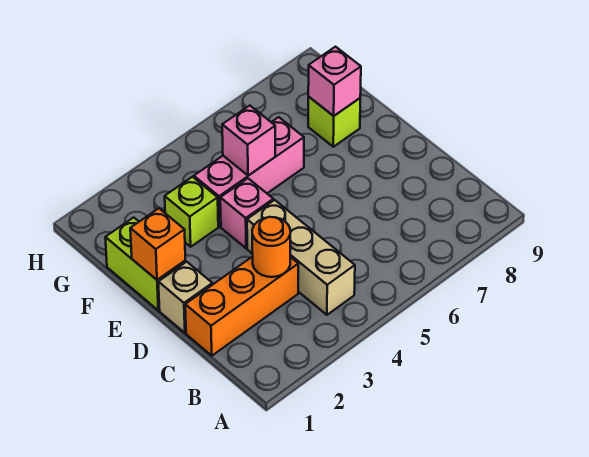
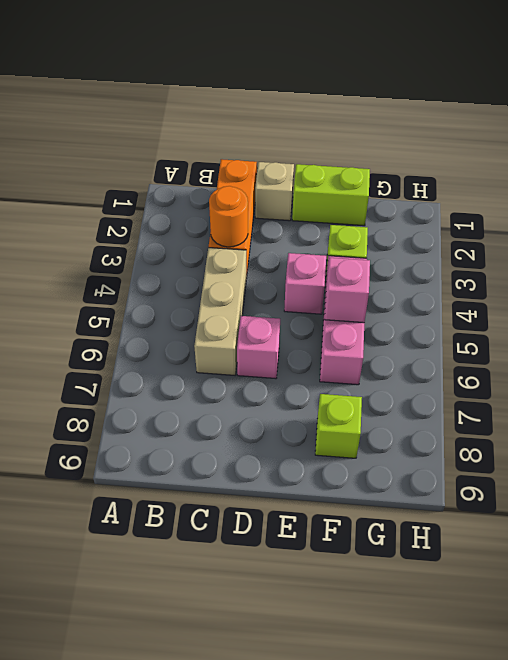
tan brick B4:D4 level 1 -> tan brick C4:C6 level 1
orange brick E1 level 2 -> none
pink brick F8 level 2 -> pink brick D6 level 1

